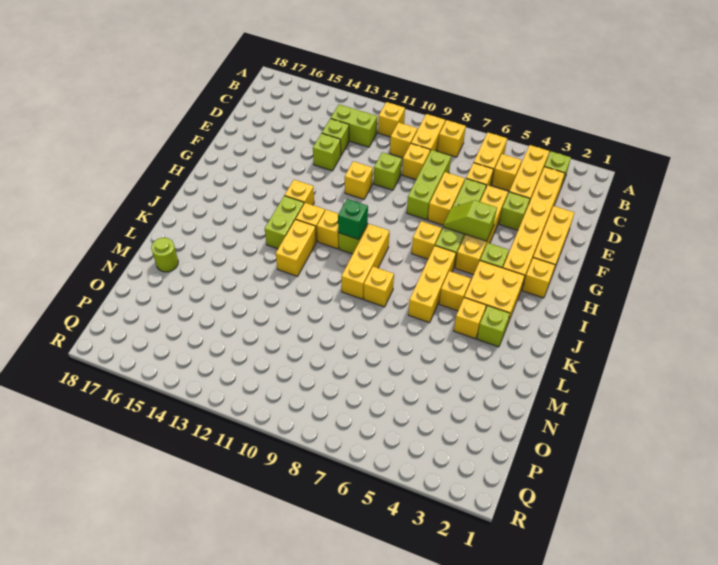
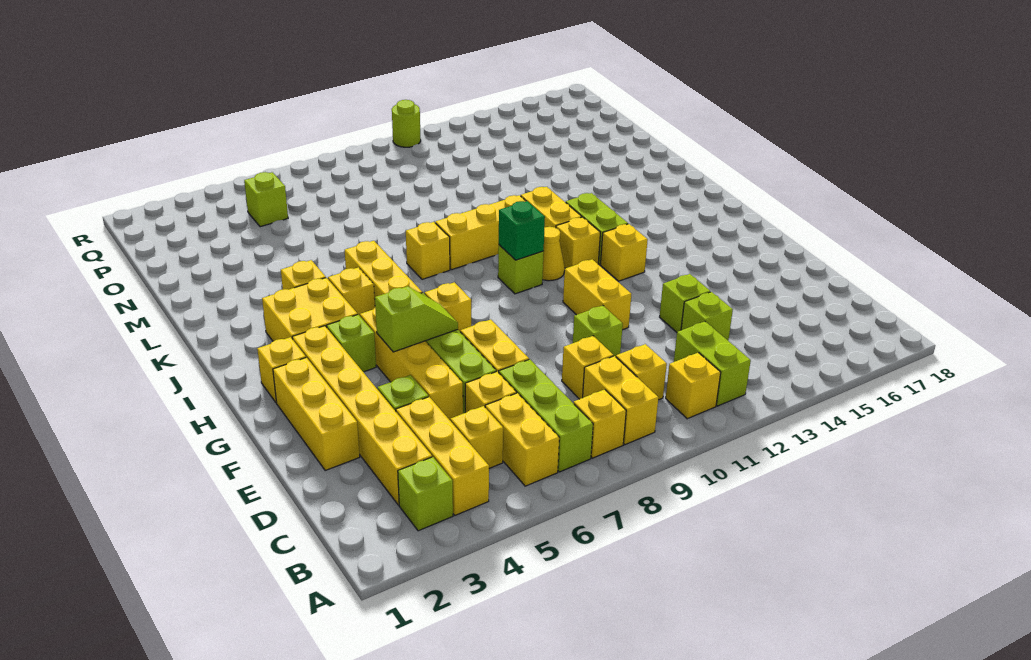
lime brick C12:C13 level 1 -> lime brick B12:C12 level 1
lime brick D8:F8 level 1 -> lime brick B7:D7 level 1
yellow brick F11 level 1 -> yellow brick F11:G11 level 1
yellow brick I9:K9 level 1 -> yellow brick K9:K11 level 1
yellow brick I11 level 1 -> yellow cone I11 level 1
lime brick K3 level 1 -> lime brick P5 level 1
lime round brick M17 level 1 -> lime round brick R11 level 1

